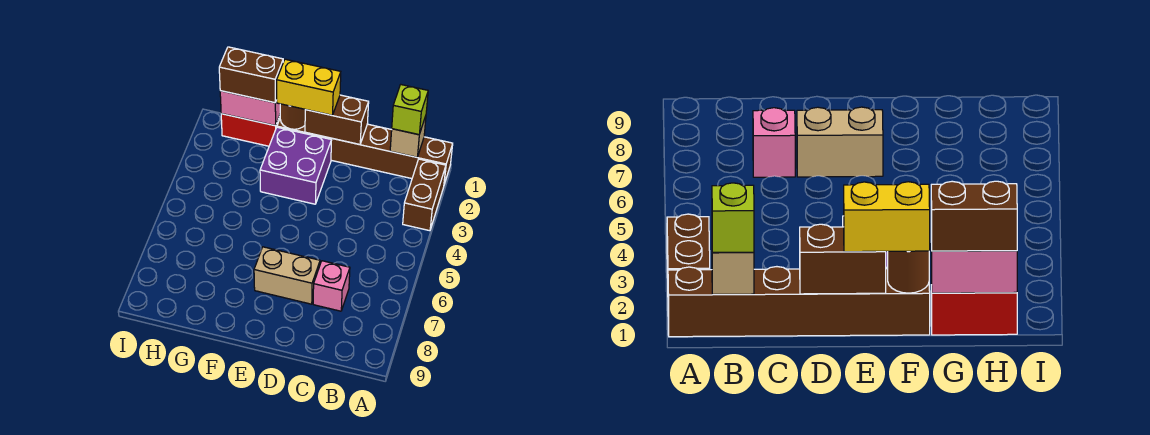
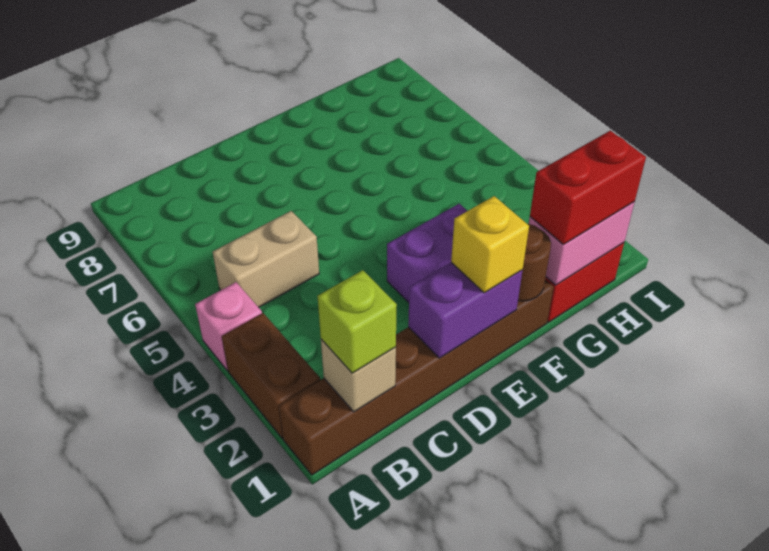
pink brick C7 level 1 -> pink brick A4 level 1
brown brick D1:E1 level 2 -> purple brick D1:E1 level 2
tan brick D7:E7 level 1 -> tan brick B5:C5 level 1
yellow brick E1:F1 level 3 -> yellow brick E1 level 3
brown brick G1:H1 level 3 -> red brick G1:H1 level 3

